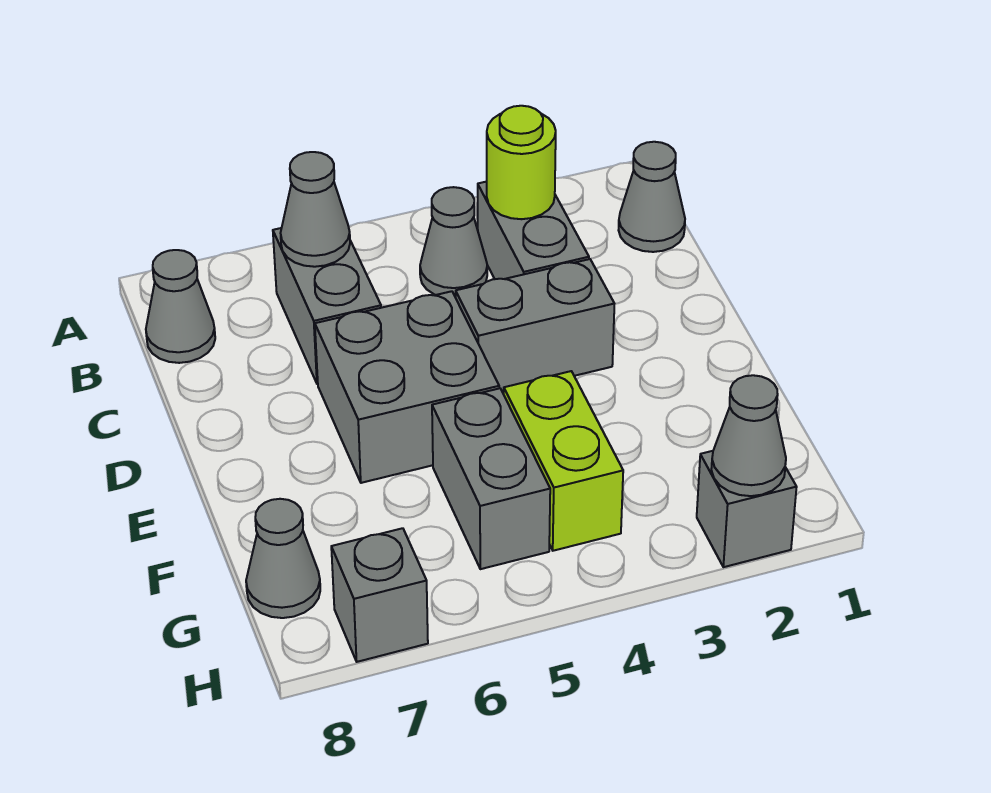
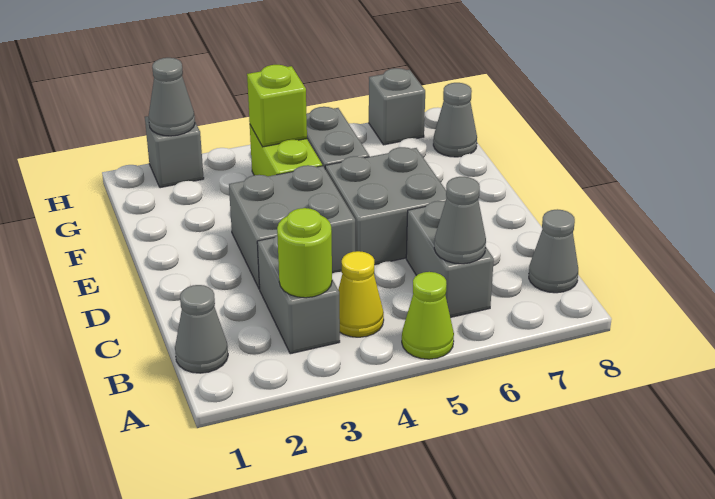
none -> lime cone A5 level 1
grey cone B4 level 1 -> yellow cone B4 level 1
grey brick D3:D4 level 1 -> grey brick D3:E4 level 1
none -> lime brick G4 level 2

